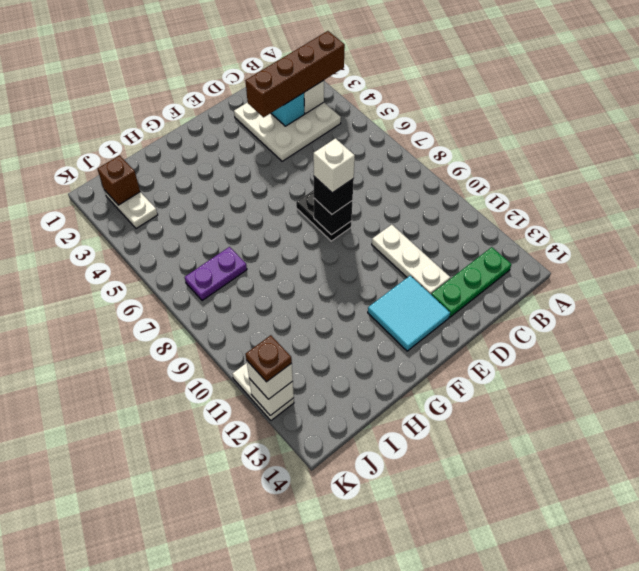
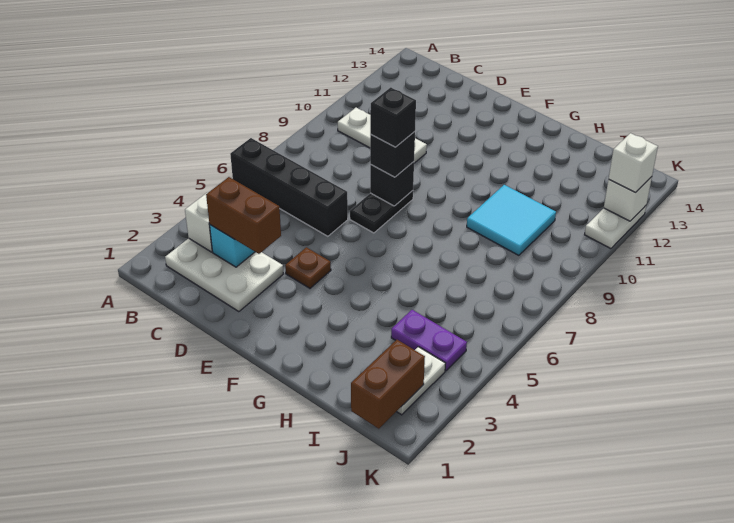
brown brick A3:D3 level 3 -> brown brick C3:D3 level 3
none -> black brick A6:D6 level 1
white plate B2:D4 level 1 -> white plate B2:D3 level 1
green plate B13:D13 level 1 -> none
white plate D10:D12 level 1 -> white plate B10:D10 level 1
white brick E8 level 4 -> black brick E8 level 4
cyan tile E12:F13 level 1 -> cyan tile H9:I10 level 1
purple plate I7:J7 level 1 -> purple plate I4:J4 level 1
brown brick J2 level 2 -> brown brick J1:J2 level 2
brown plate K12 level 4 -> brown plate E4 level 1

